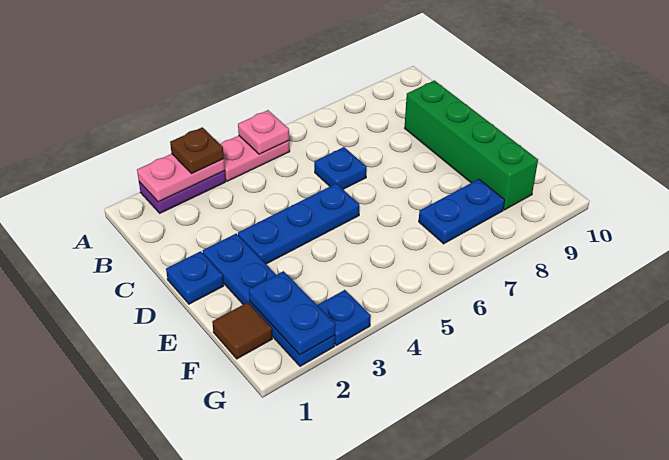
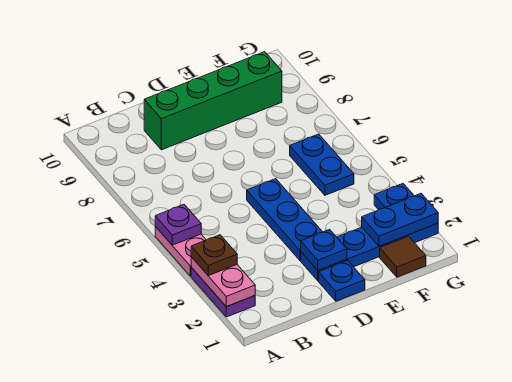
pink plate A5 level 2 -> purple plate A5 level 2
blue plate C6 level 1 -> blue plate D2 level 2
blue plate F7:F8 level 1 -> blue plate F5:F6 level 1

